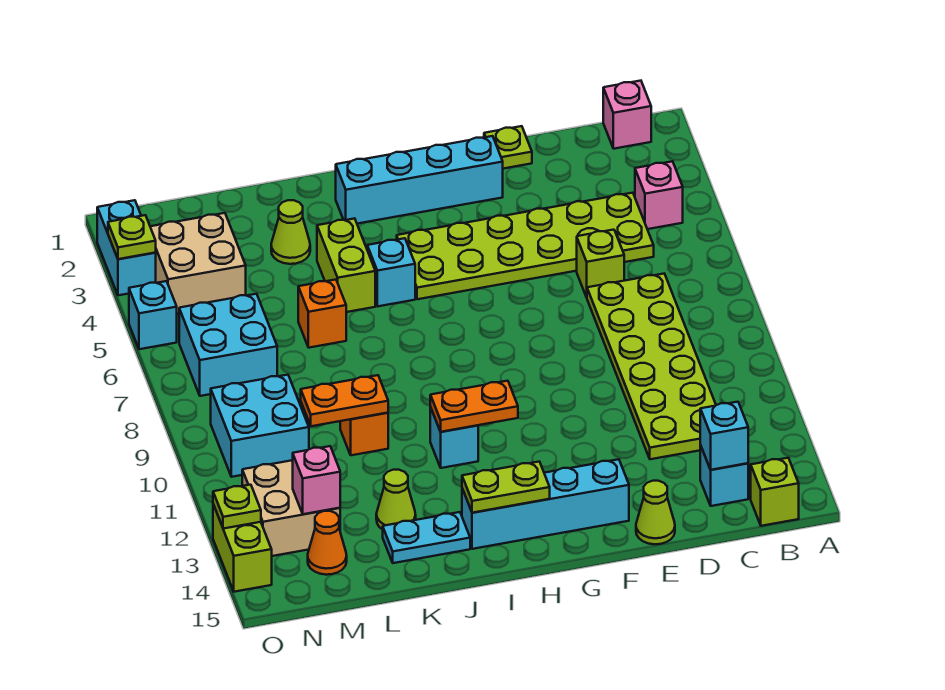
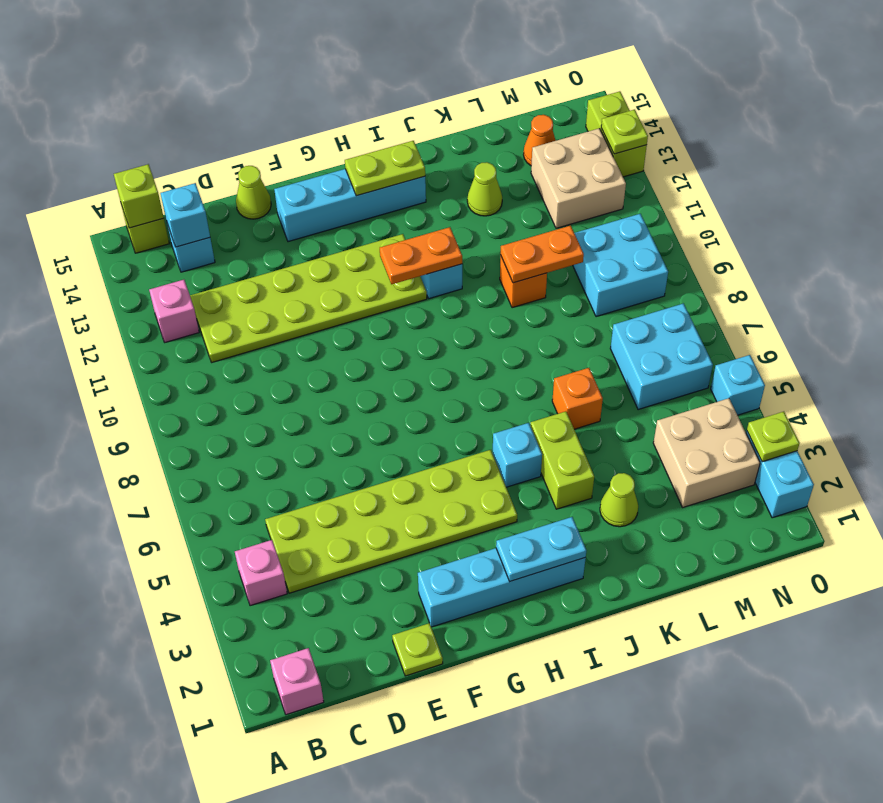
lime plate C7:D12 level 1 -> lime plate C11:H12 level 1
lime brick D6 level 1 -> lime brick B15 level 2
cyan plate J14:K14 level 1 -> cyan plate H2:I2 level 2
pink brick M13 level 2 -> pink brick B12 level 1

